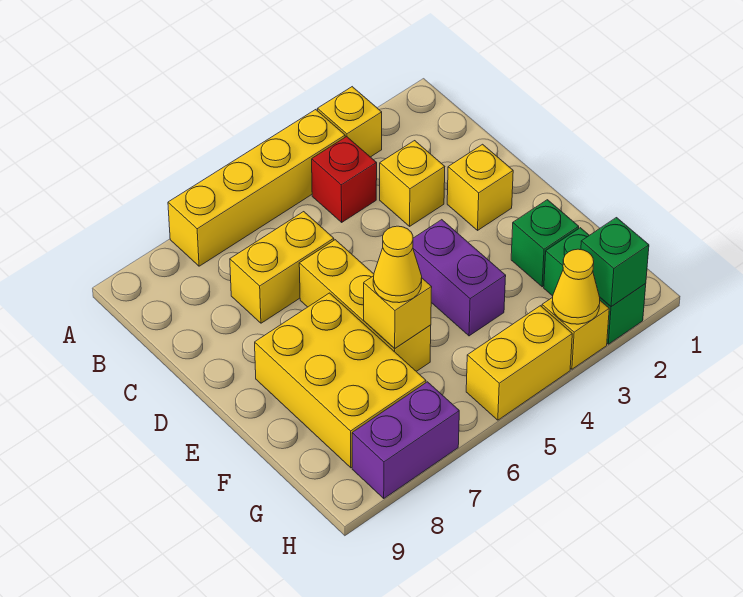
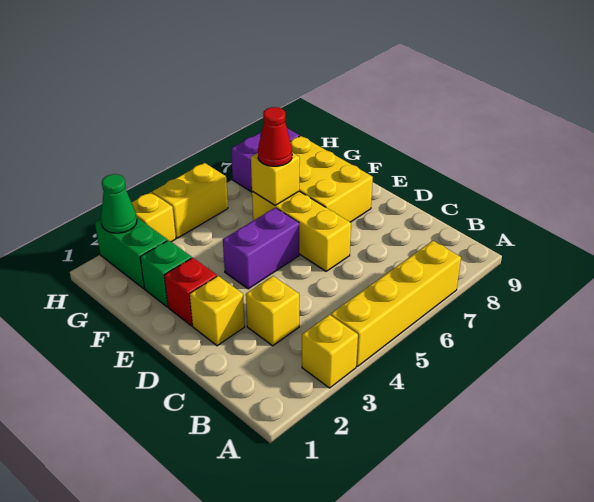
red brick B4 level 1 -> red brick E2 level 1
yellow brick C6:C7 level 1 -> none
purple brick E4:F4 level 1 -> purple brick E4:E5 level 1
yellow cone F6 level 3 -> red cone F6 level 3
green brick H2 level 2 -> green cone H2 level 2
yellow cone H3 level 2 -> none

